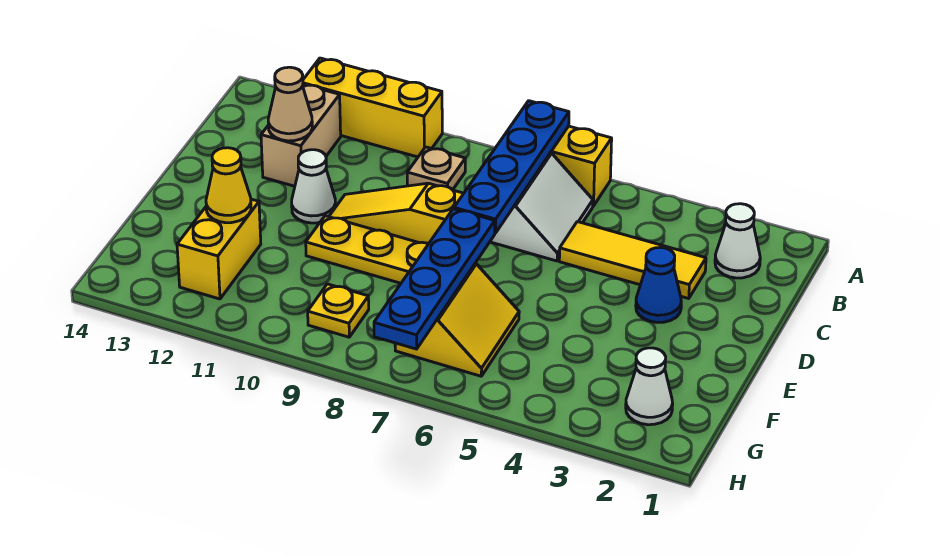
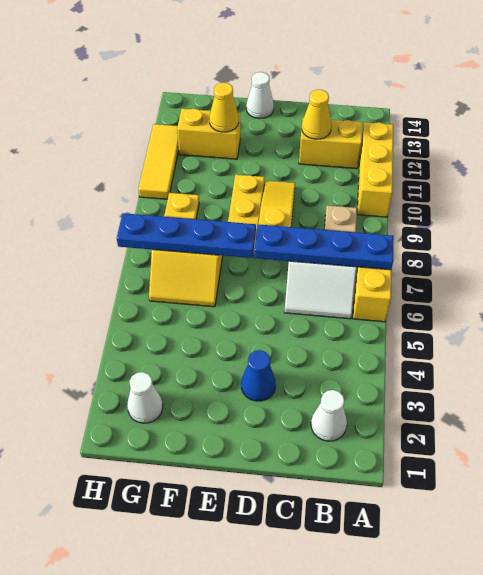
tan brick B12:C12 level 1 -> yellow brick B12:C12 level 1
yellow tile C3:C5 level 1 -> yellow tile H10:H12 level 1
tan cone C12 level 2 -> yellow cone C12 level 2
white cone D11 level 1 -> white cone E14 level 1

